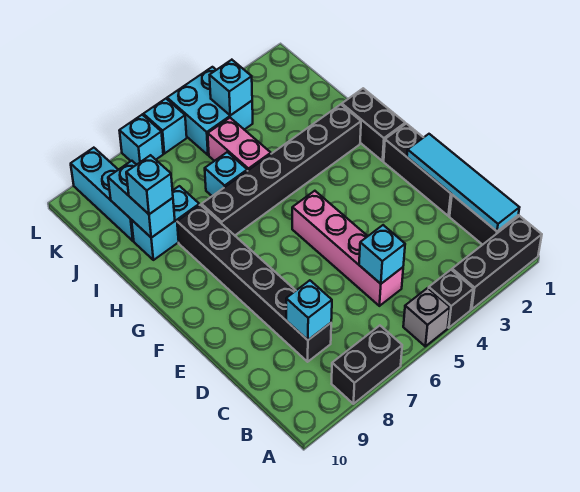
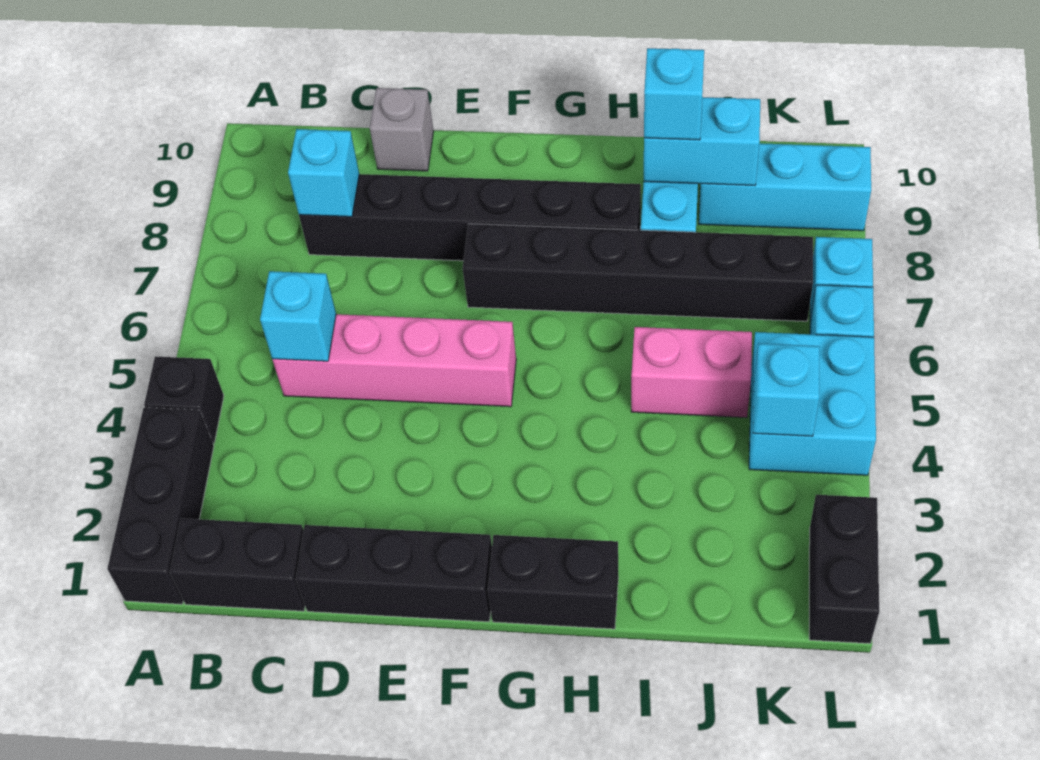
grey brick A5 level 1 -> grey brick D10 level 1
black brick A7:A8 level 1 -> black brick L1:L2 level 1
cyan tile B1:E1 level 2 -> none
black brick H2:H7 level 1 -> black brick F7:K7 level 1
cyan brick I6 level 1 -> none

